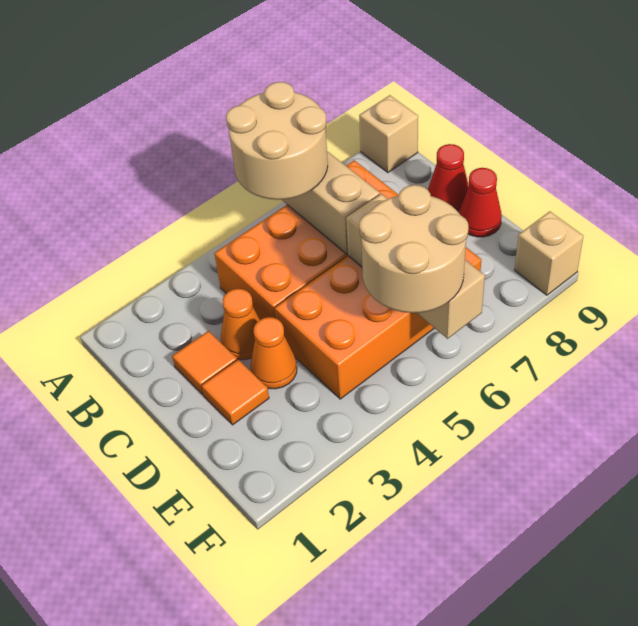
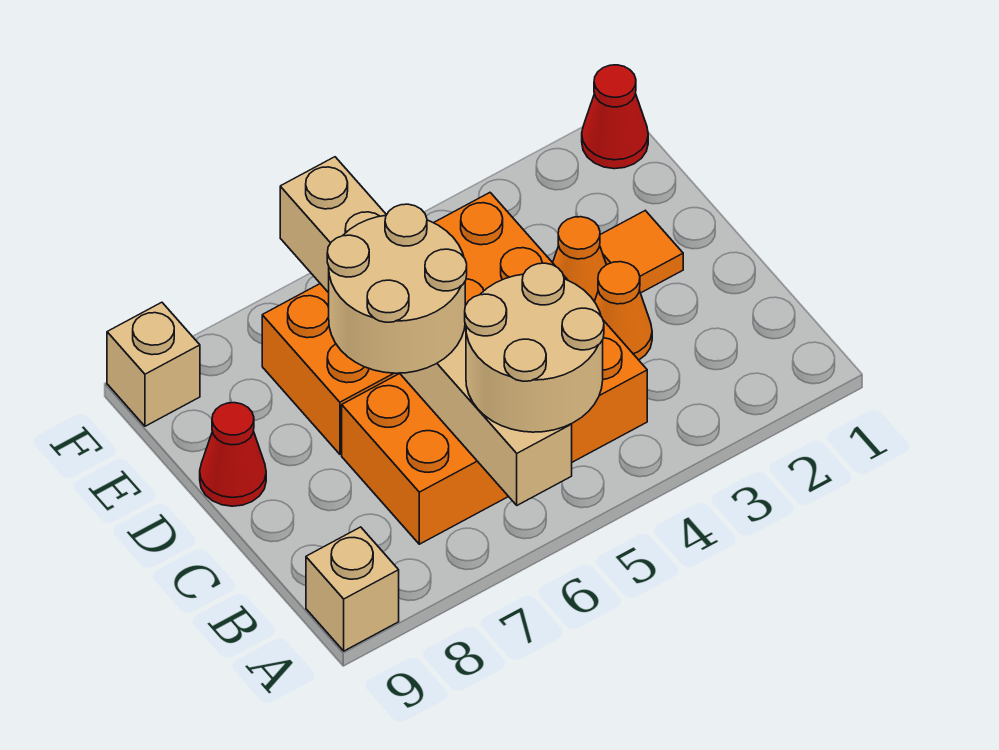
orange tile C2 level 1 -> none
red cone C9 level 1 -> red cone F1 level 1
tan round brick E5:F6 level 3 -> tan round brick C6:D7 level 3

